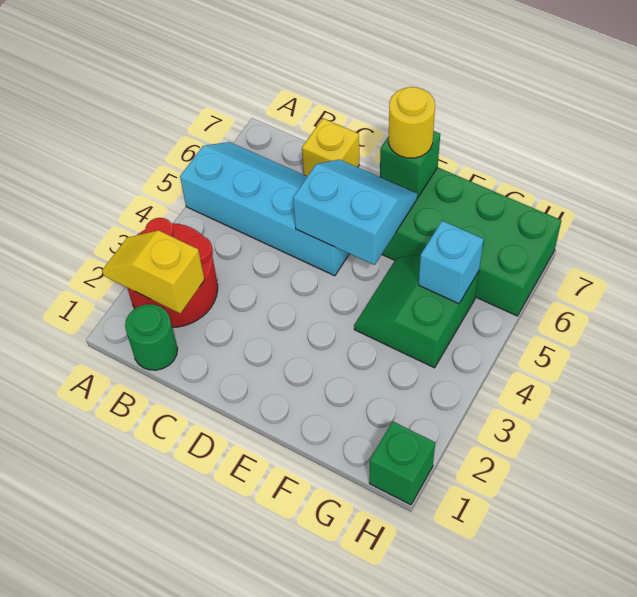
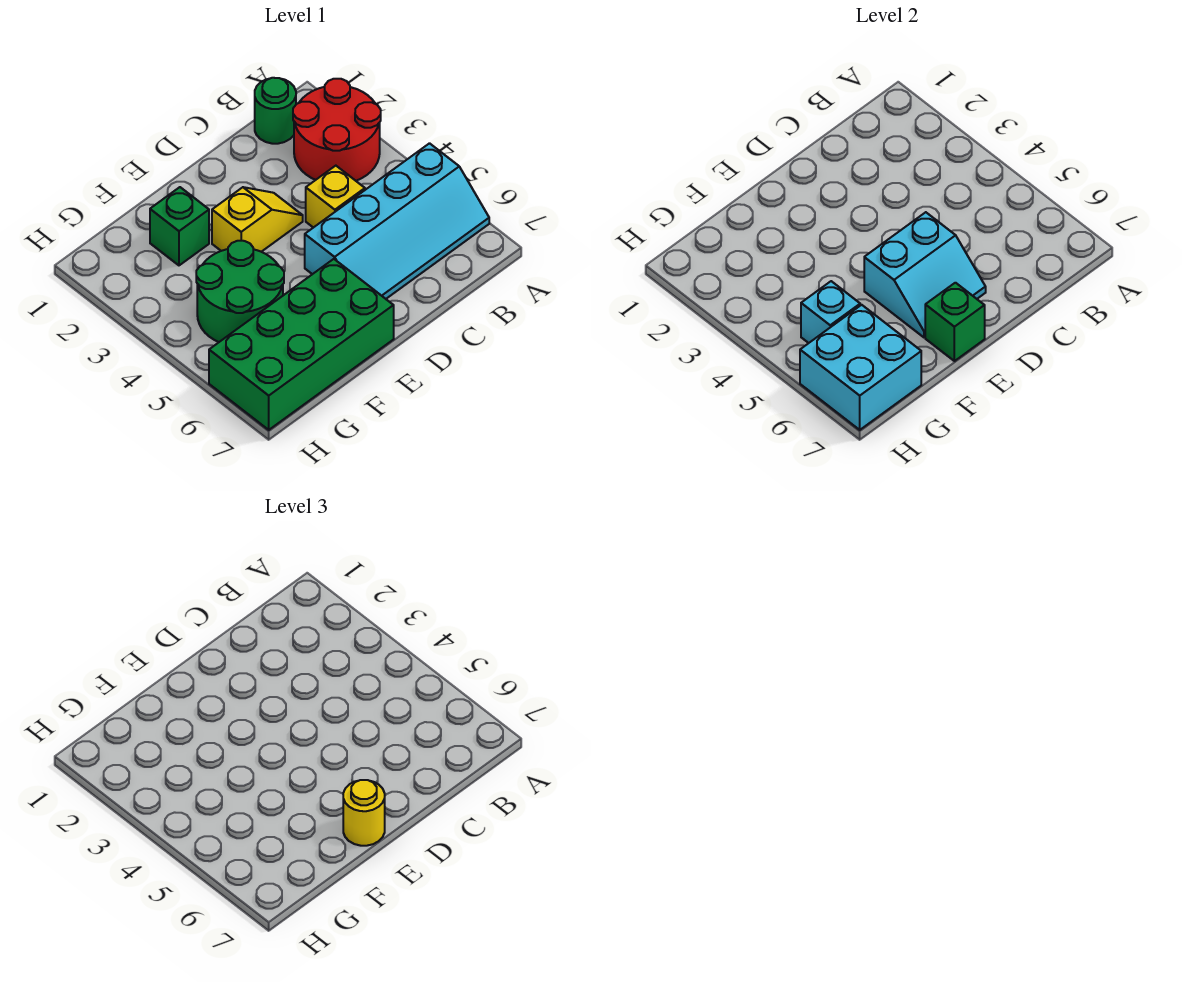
yellow slope A2:B2 level 2 top B -> yellow slope D3:E3 level 1 top E
yellow brick C7 level 1 -> yellow brick C4 level 1
green slope F4:G5 level 1 top G -> green round brick F4:G5 level 1
none -> cyan brick G6:H7 level 2
green brick H1 level 1 -> green brick F2 level 1

